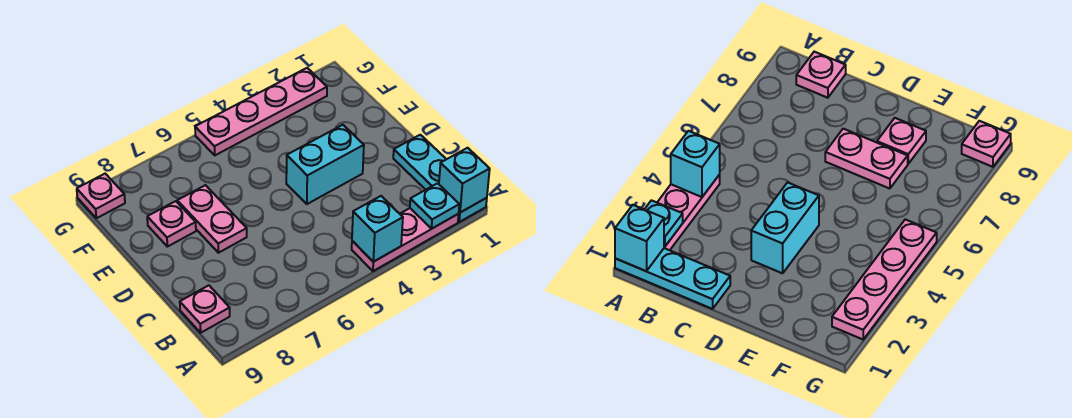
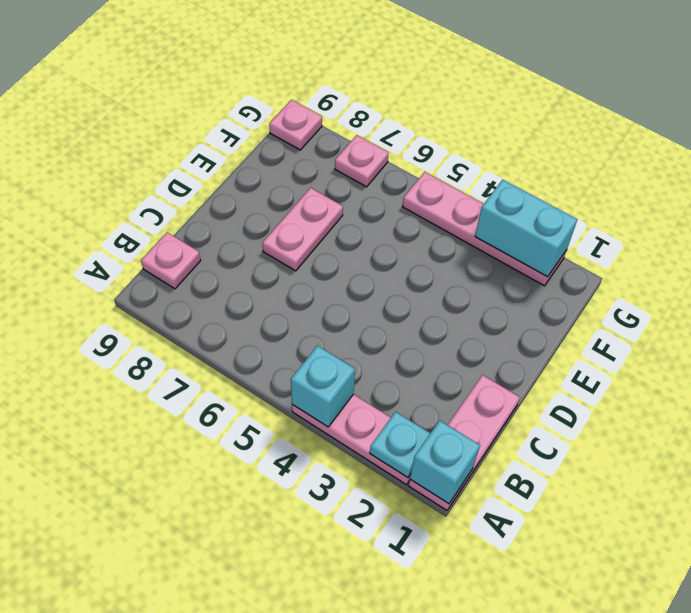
cyan plate A1:C1 level 1 -> pink plate A1:C1 level 1
cyan brick D3:D4 level 1 -> cyan brick G2:G3 level 2
pink plate E8 level 1 -> pink plate G7 level 1

